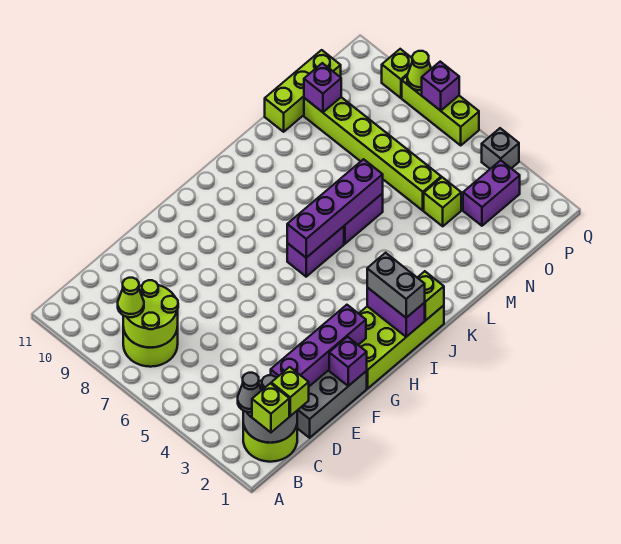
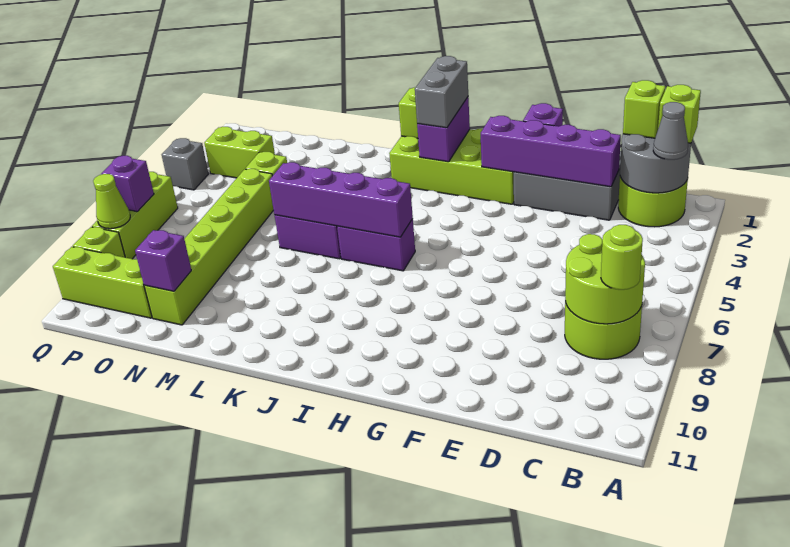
lime cone B8 level 3 -> lime round brick B8 level 3
lime brick M11:O11 level 1 -> lime brick O10:Q10 level 1
purple brick O3:P3 level 1 -> lime brick O3:P3 level 1

